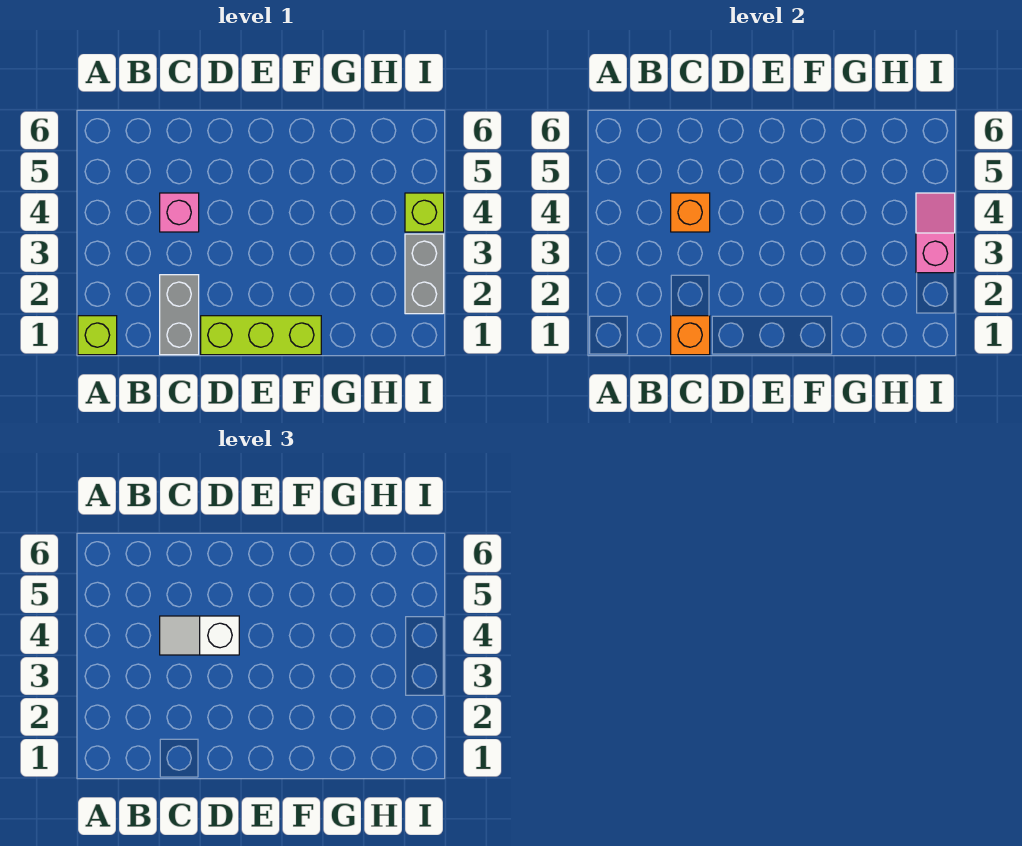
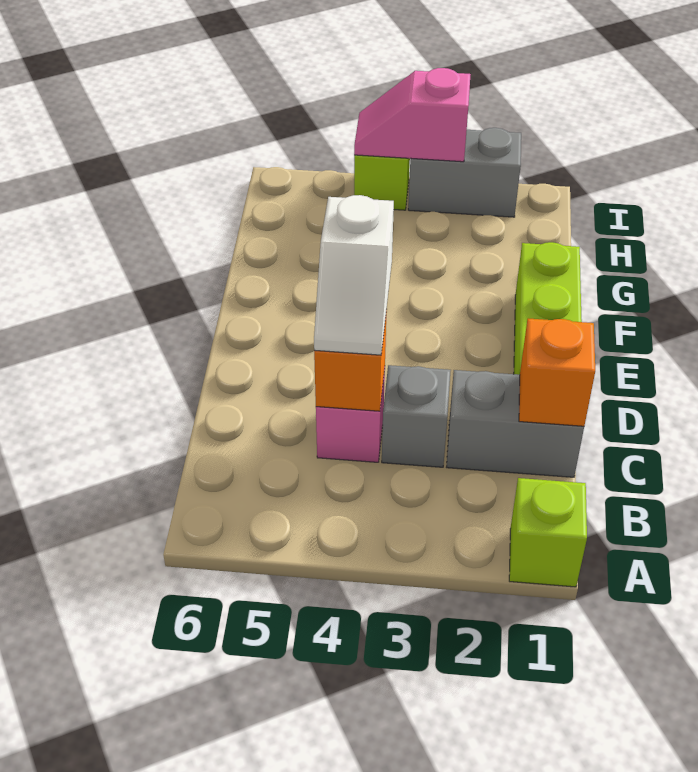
none -> grey brick C3 level 1

